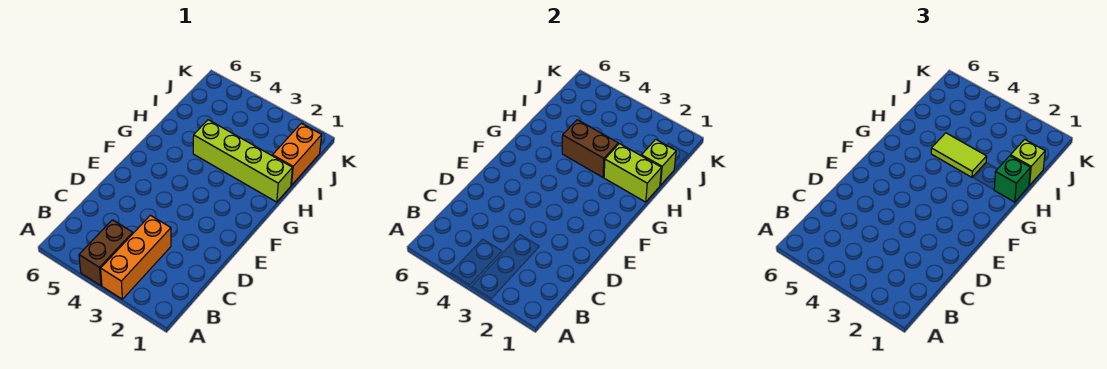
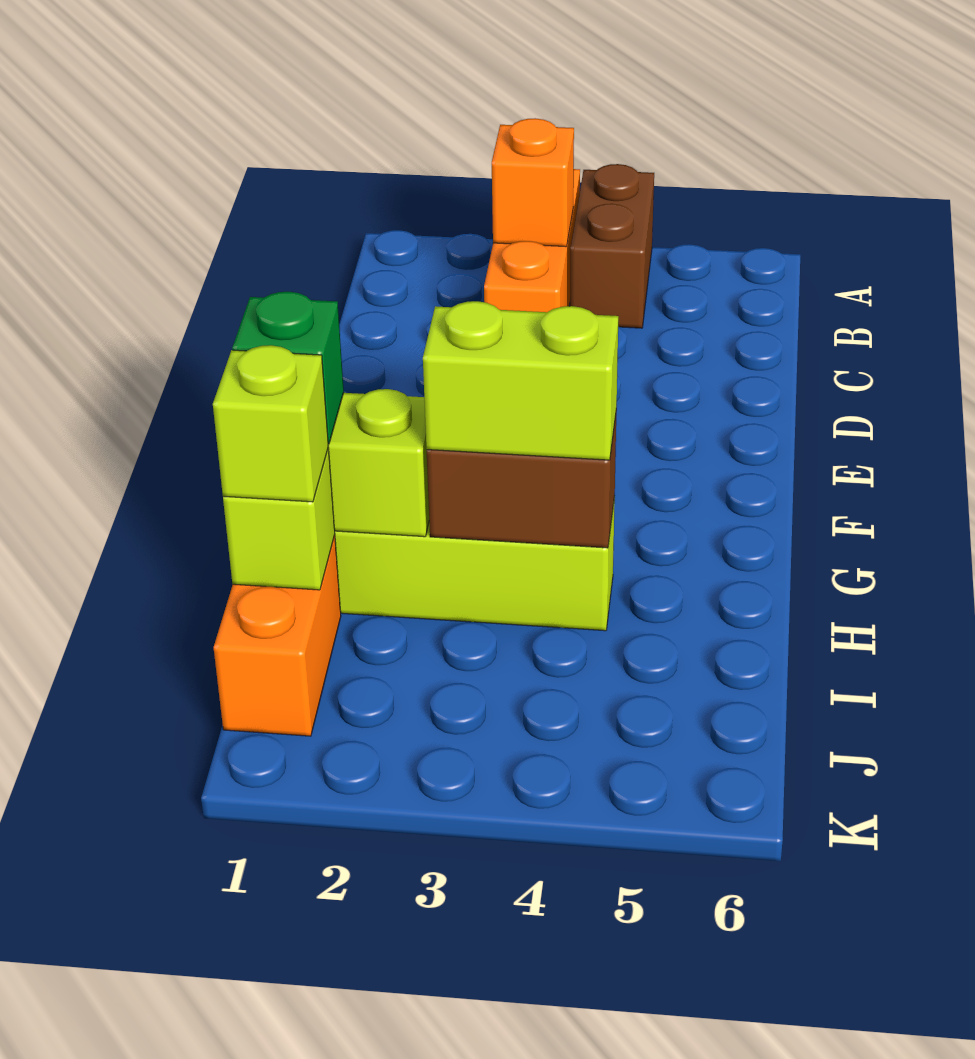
none -> orange brick B3 level 2
lime tile H3:H4 level 3 -> lime brick H3:H4 level 3

